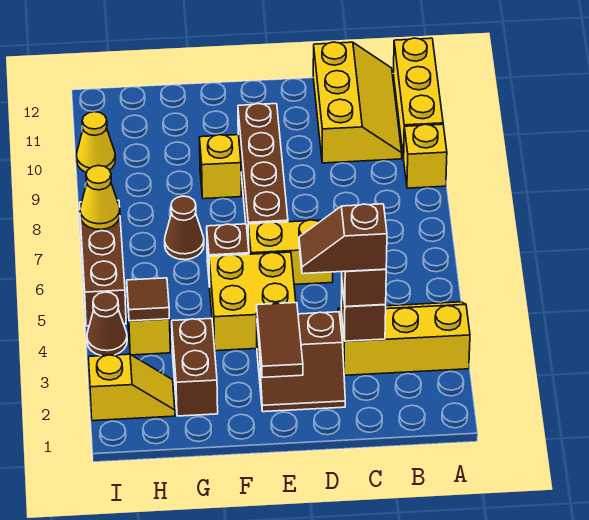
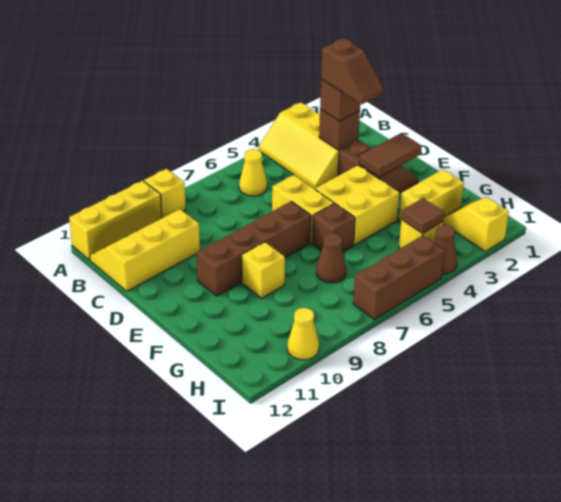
brown brick G2:G3 level 1 -> yellow brick G2:G3 level 1
yellow cone I7 level 2 -> yellow cone B6 level 1

